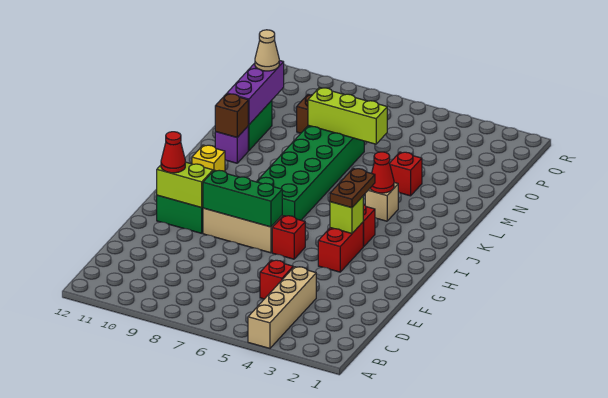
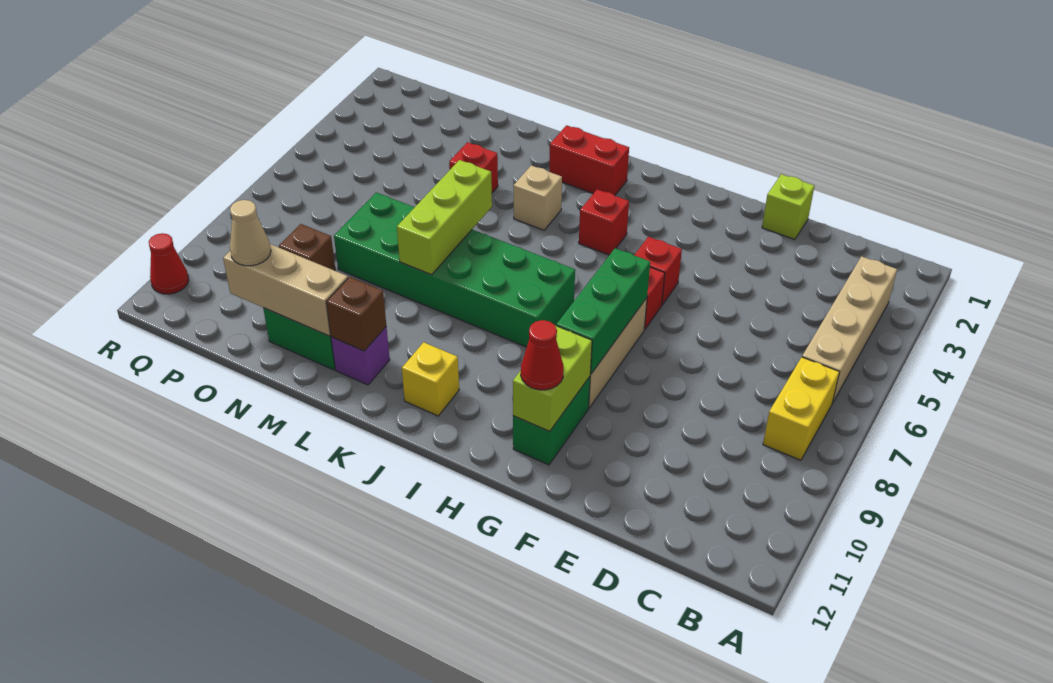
tan brick A4:D4 level 1 -> tan brick B3:B6 level 1
none -> yellow brick B7:B8 level 1
red brick D5 level 1 -> red brick G5 level 1
red brick G4:H4 level 1 -> red brick J2:K2 level 1
lime brick H4 level 2 -> lime brick E1 level 1
brown plate H4:I4 level 3 -> none
red cone K4 level 2 -> red cone R11 level 1
purple brick M11:O11 level 2 -> tan brick M11:O11 level 2
lime brick N6:N8 level 2 -> lime brick L6:L8 level 2

